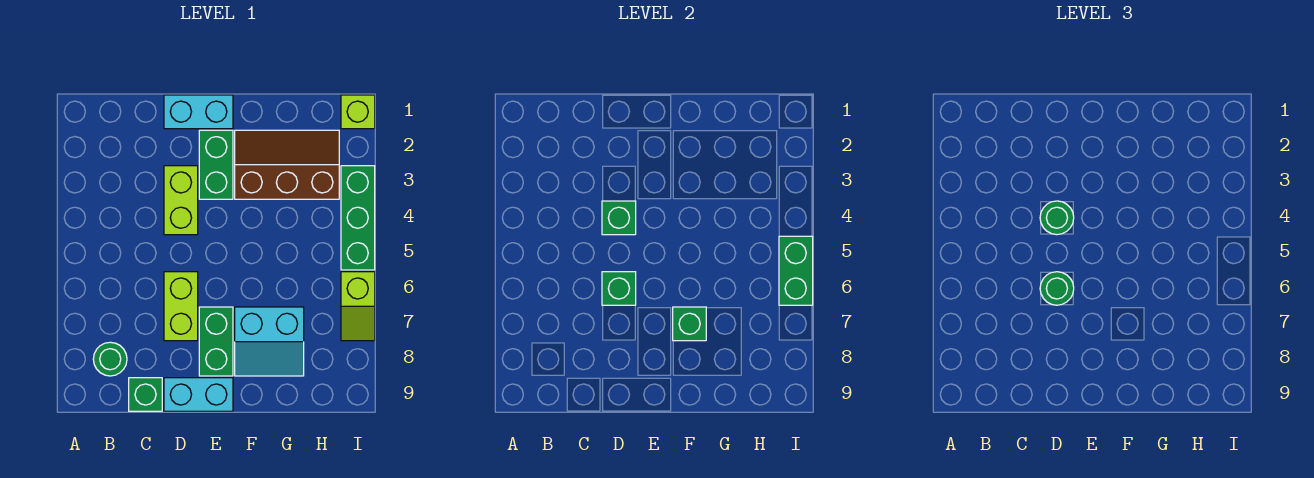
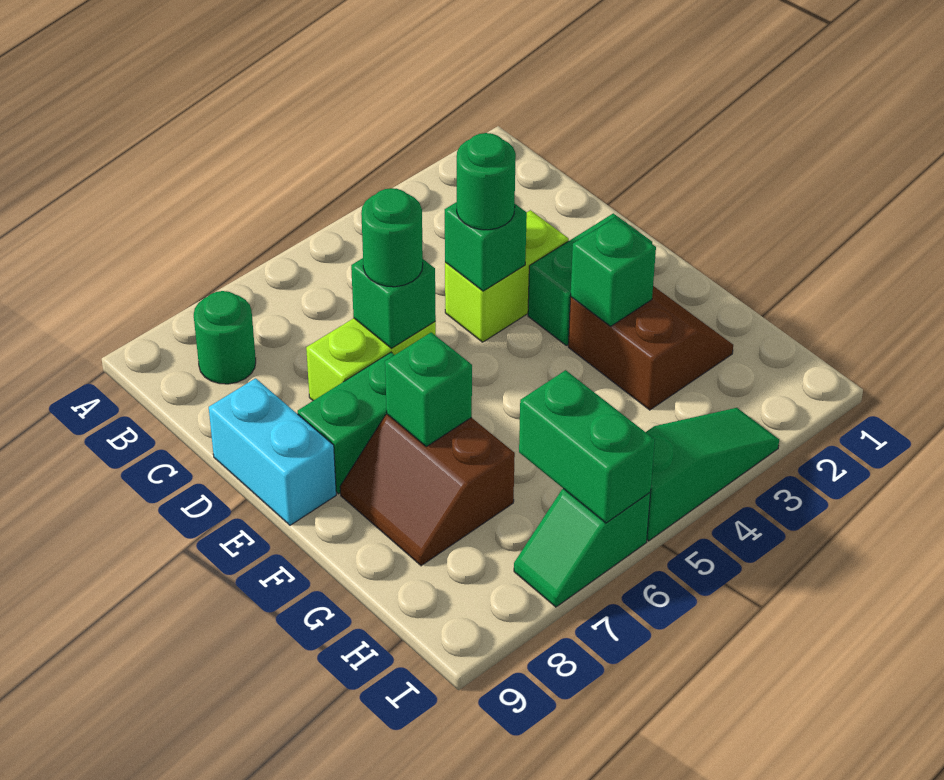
green brick C9 level 1 -> green brick F3 level 2
cyan brick D1:E1 level 1 -> none
brown slope F2:H3 level 1 top 3 -> brown slope F2:G3 level 1 top 3
cyan slope F7:G8 level 1 top 7 -> brown slope F7:G8 level 1 top 7
lime brick I1 level 1 -> none
green brick I3:I5 level 1 -> green slope I3:I5 level 1 top 5
green brick I5:I6 level 2 -> green brick H6:I6 level 2
lime slope I6:I7 level 1 top 6 -> green slope I6:I7 level 1 top 6

